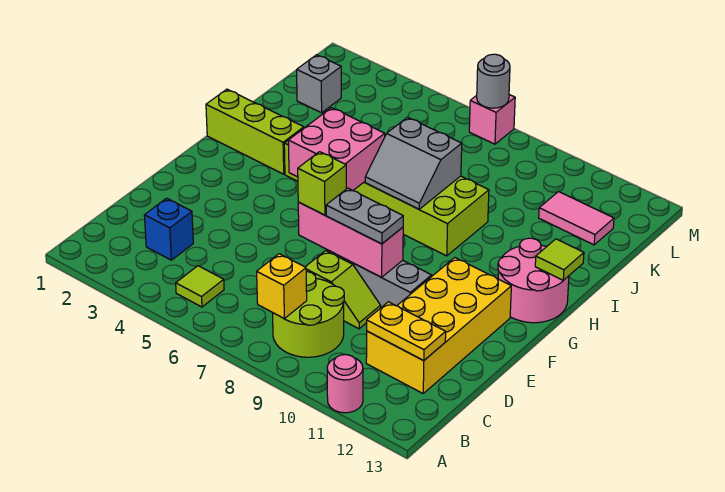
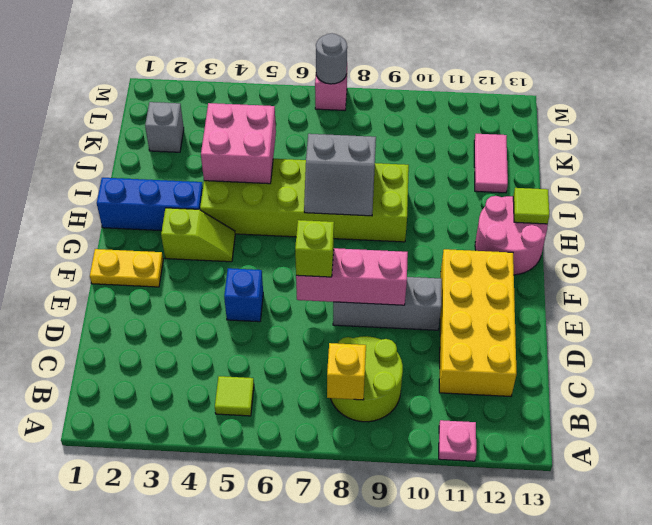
pink round brick A11 level 1 -> pink plate A11 level 1
blue brick C3 level 1 -> blue brick E5 level 1
yellow plate C11:C12 level 2 -> yellow plate F1:F2 level 1
lime slope D8:D9 level 1 top 8 -> lime slope G3:G4 level 1 top 3
grey plate E8:E9 level 3 -> none
pink brick G5:H6 level 2 -> pink brick I4:J5 level 2
lime brick H1:H3 level 1 -> blue brick H1:H3 level 1
pink tile K11:K12 level 1 -> pink tile J12:K12 level 1

